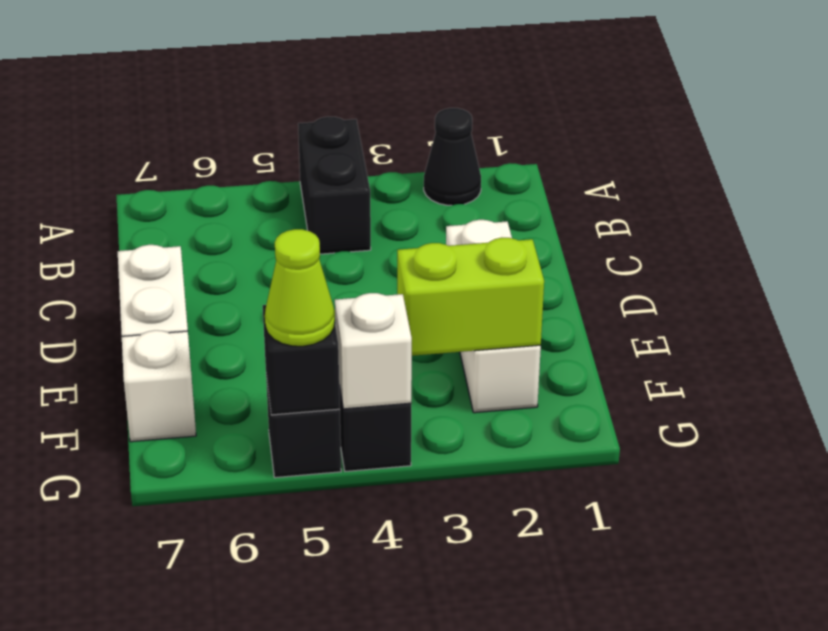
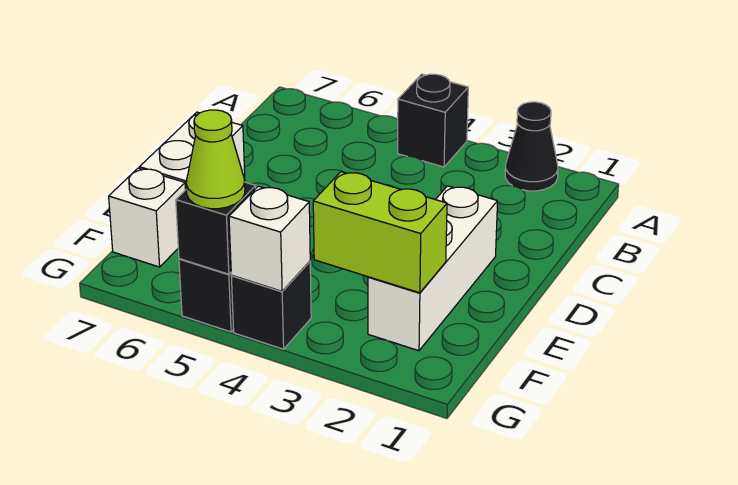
black brick A4:B4 level 1 -> black brick A4 level 1

